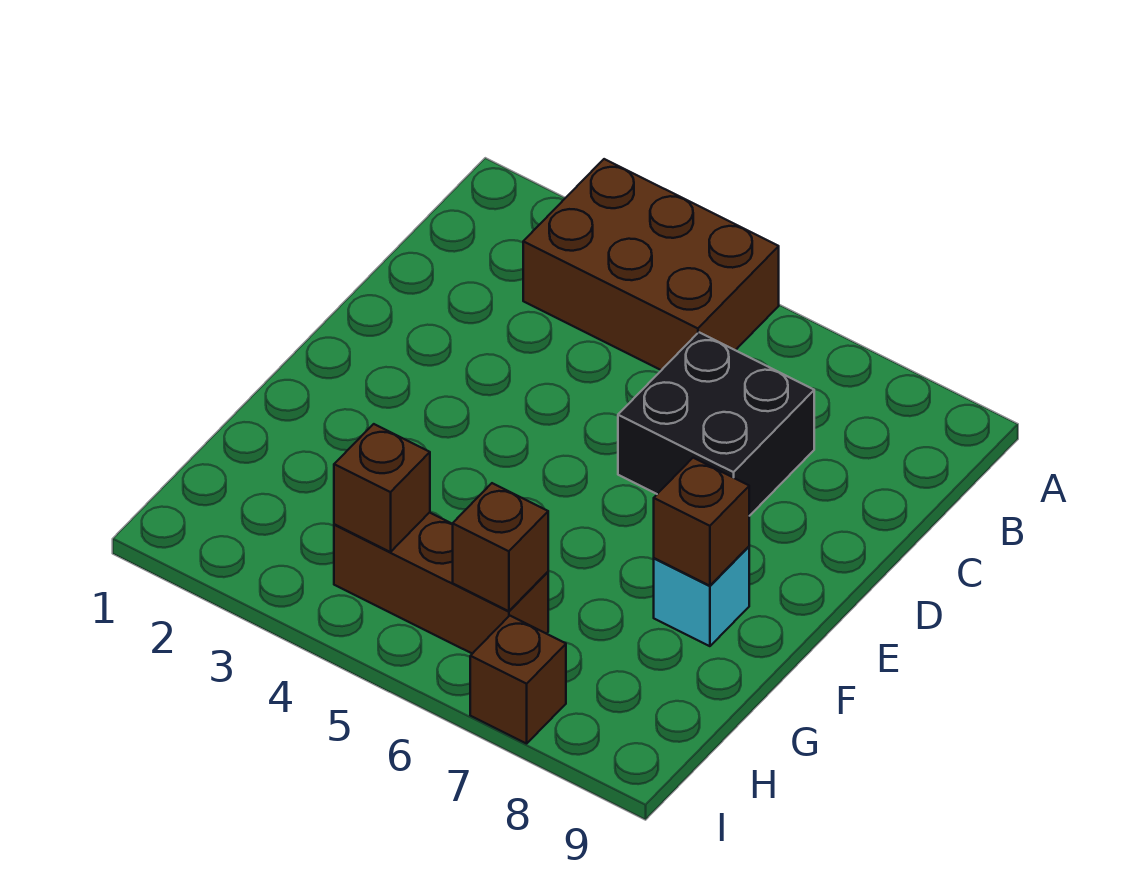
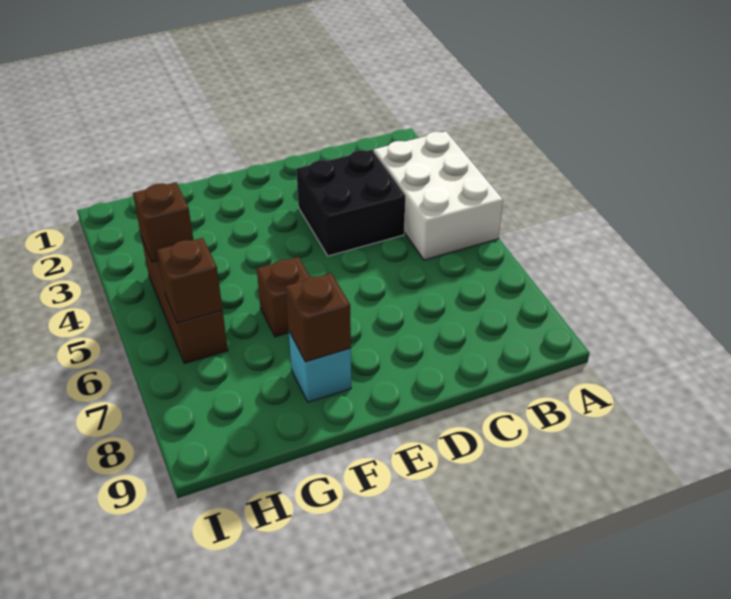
brown brick A3:B5 level 1 -> white brick A3:B5 level 1
black brick C6:D7 level 1 -> black brick C3:D4 level 1
brown brick I7 level 1 -> brown brick F6 level 1

